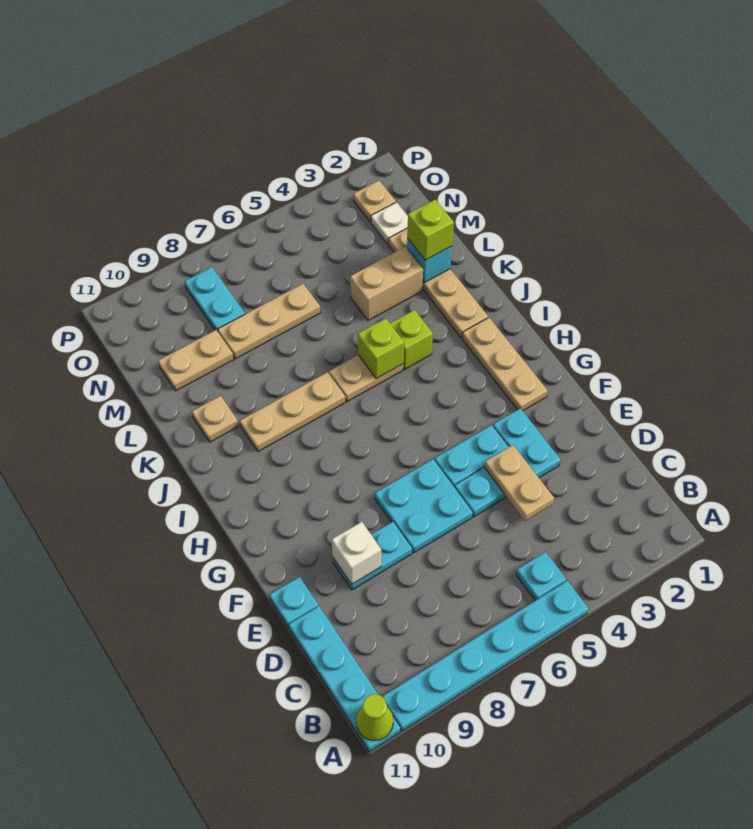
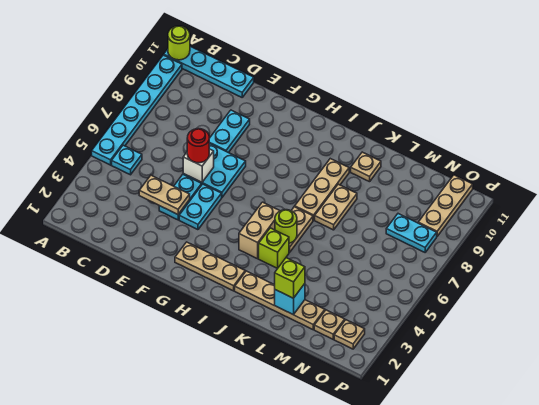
lime cone A11 level 2 -> lime round brick A11 level 2
cyan plate E3:F3 level 1 -> none
none -> red round brick E6 level 3
white brick E9 level 2 -> white brick E6 level 2
cyan plate E11 level 1 -> none
lime brick J5 level 2 -> lime round brick J5 level 2
tan brick L3:L4 level 1 -> tan brick I4:I5 level 1
tan plate M6:M8 level 1 -> tan plate O9:O11 level 1
tan plate M9:M10 level 1 -> tan plate K7:K8 level 1
white plate N2 level 1 -> tan plate N2 level 1

